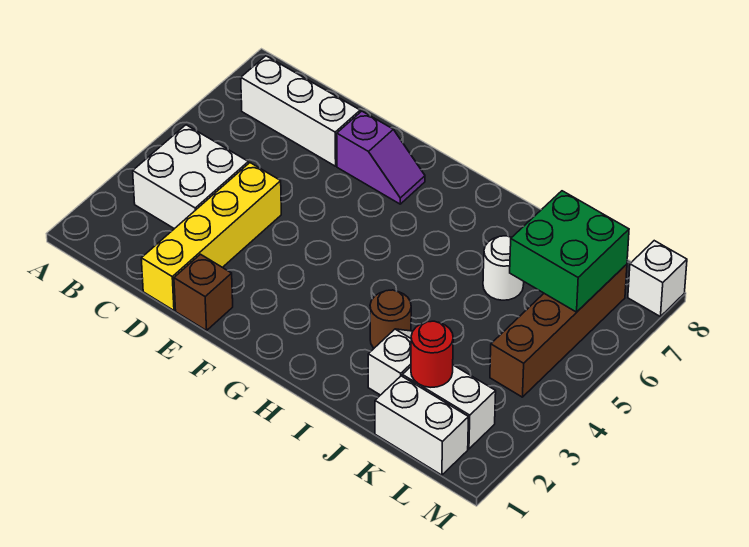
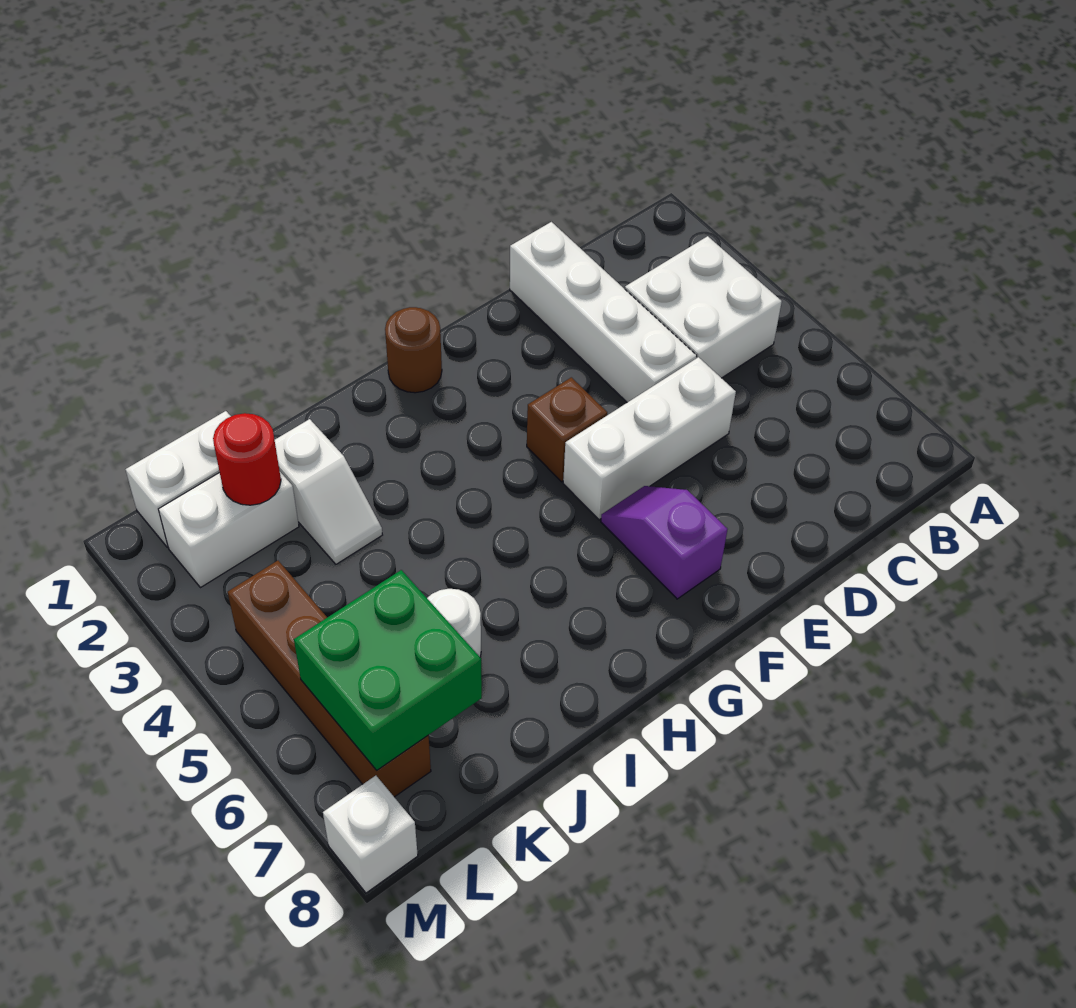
white brick B7:D7 level 1 -> white brick D5:F5 level 1
yellow brick D1:D4 level 1 -> white brick D1:D4 level 1
brown brick E1 level 1 -> brown brick F4 level 1
purple slope E7:F7 level 1 top E -> purple slope F6:F7 level 1 top 7
brown round brick I3 level 1 -> brown round brick G1 level 1

